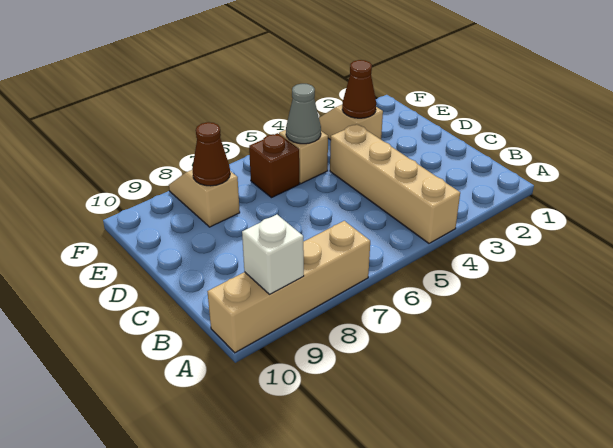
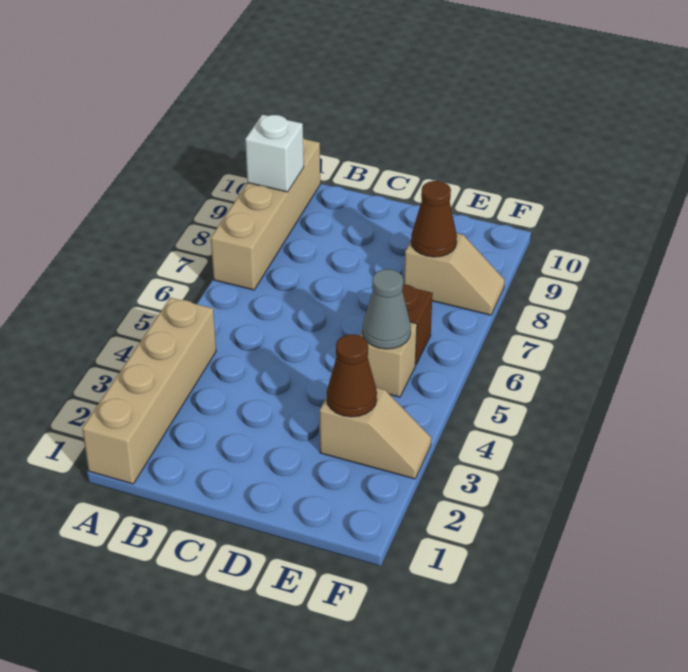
tan brick A4:D4 level 1 -> tan brick A1:A4 level 1

